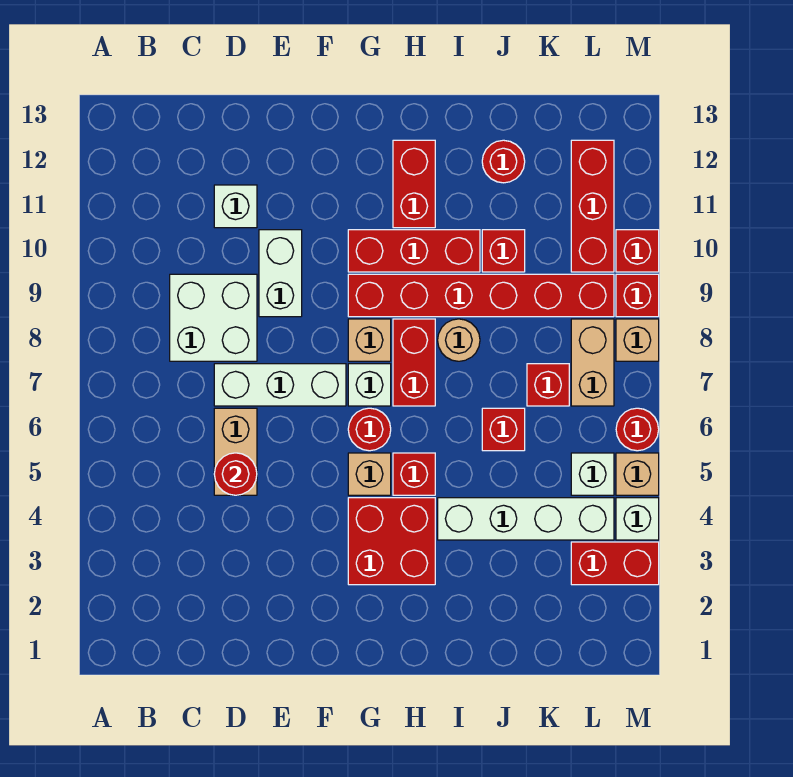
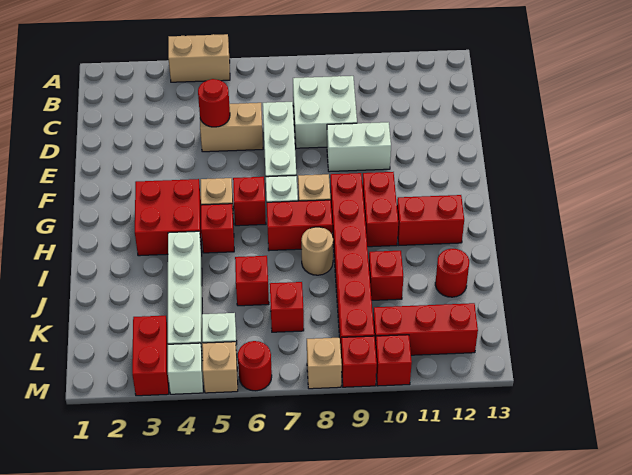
white brick D11 level 1 -> none
red round brick G6 level 1 -> red brick G6 level 1
red brick G10:I10 level 1 -> red brick G10:H10 level 1
tan brick L7:L8 level 1 -> tan brick A4:A5 level 1

